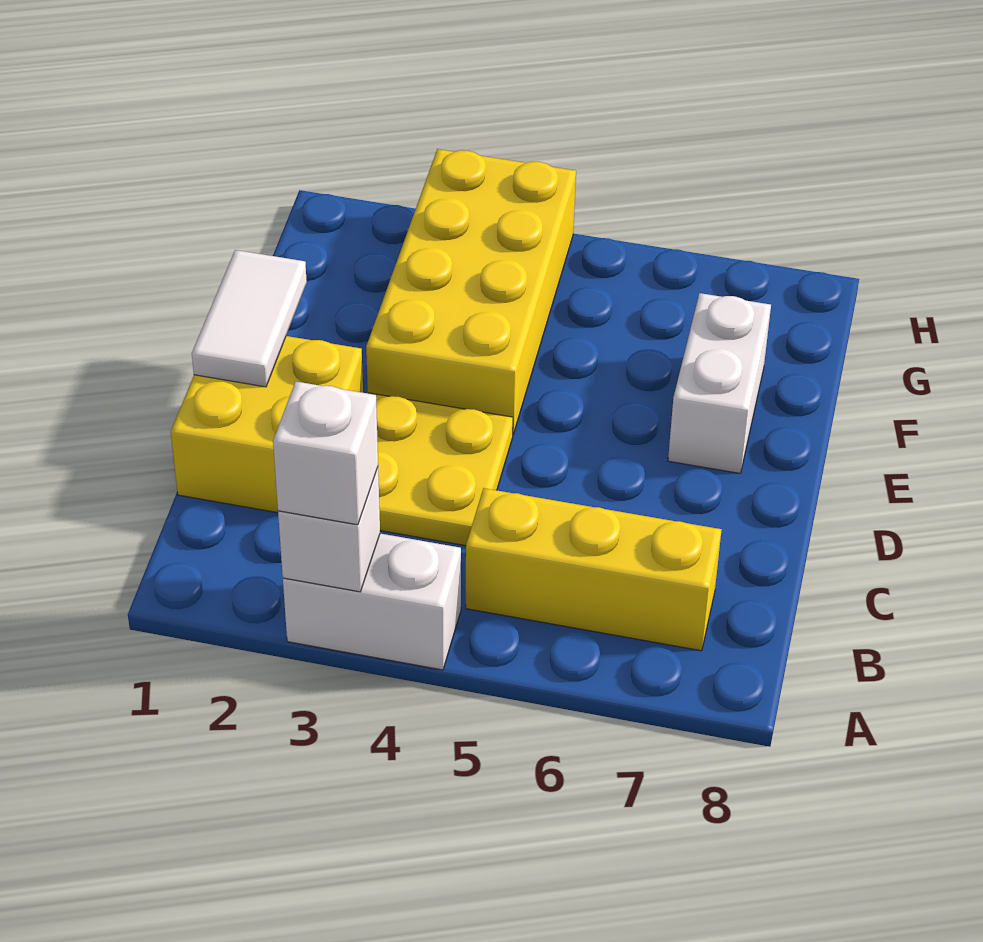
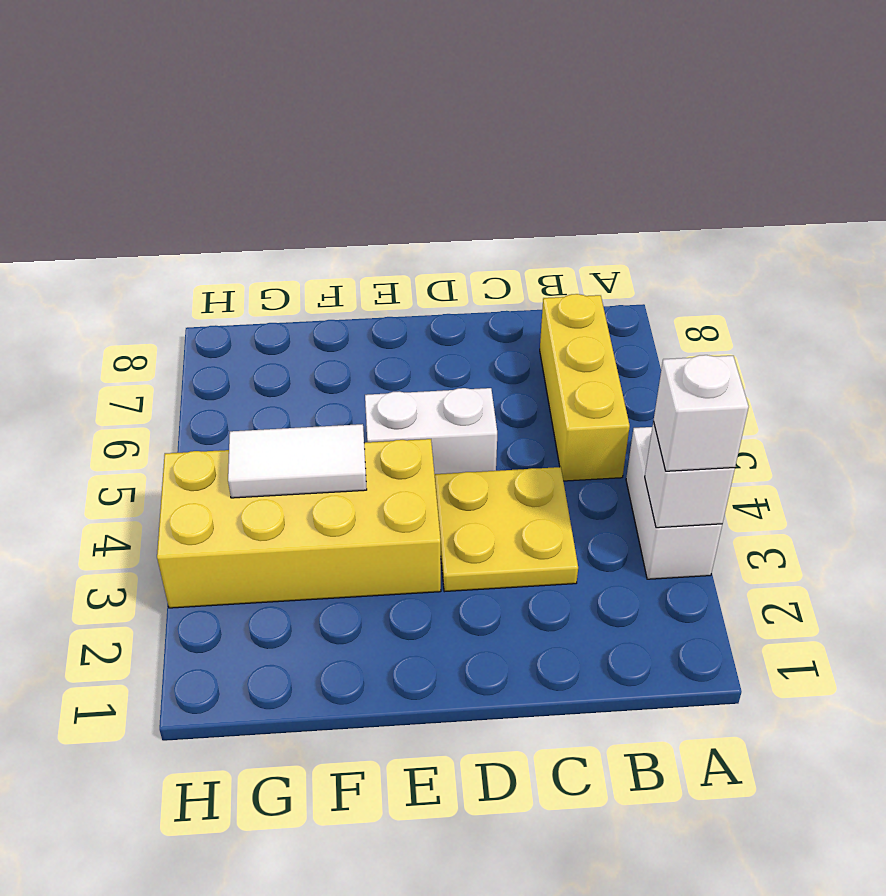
yellow brick C1:D2 level 1 -> none
white tile D1:E1 level 2 -> white tile F4:G4 level 2
white brick E7:F7 level 1 -> white brick D5:E5 level 1

